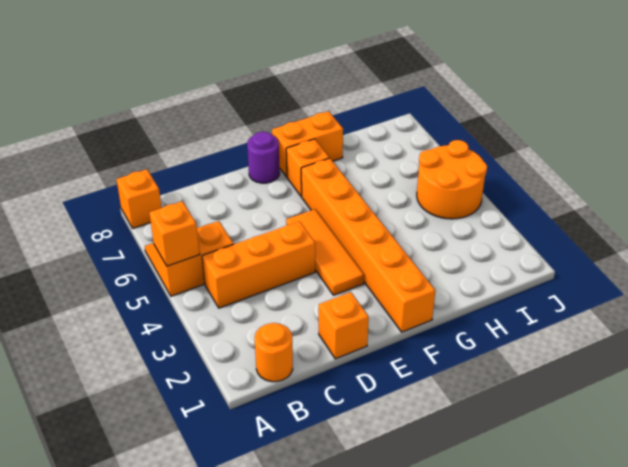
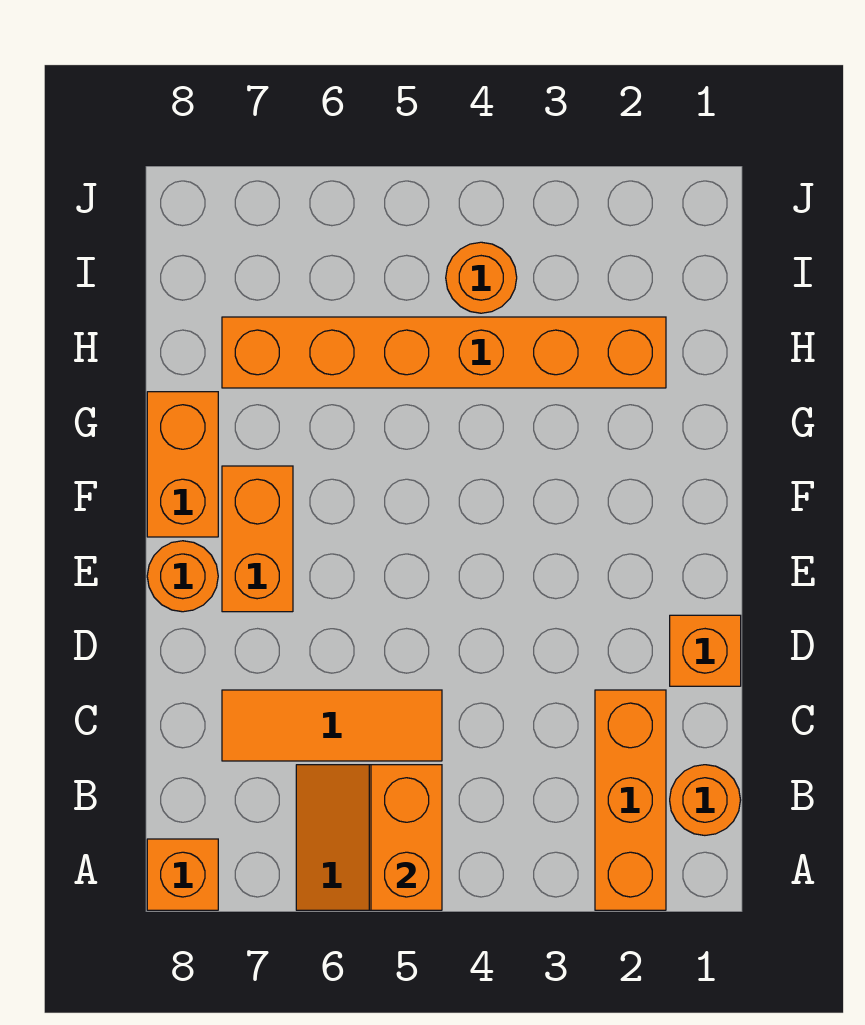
orange brick A5 level 2 -> orange brick A5:B5 level 2
orange brick B4:D4 level 1 -> orange brick A2:C2 level 1
orange tile E3:E5 level 1 -> orange tile C5:C7 level 1
purple round brick E8 level 1 -> orange round brick E8 level 1
orange brick F1:F6 level 1 -> orange brick H2:H7 level 1
orange brick F7 level 1 -> orange brick E7:F7 level 1
orange round brick I4:J5 level 1 -> orange round brick I4 level 1

